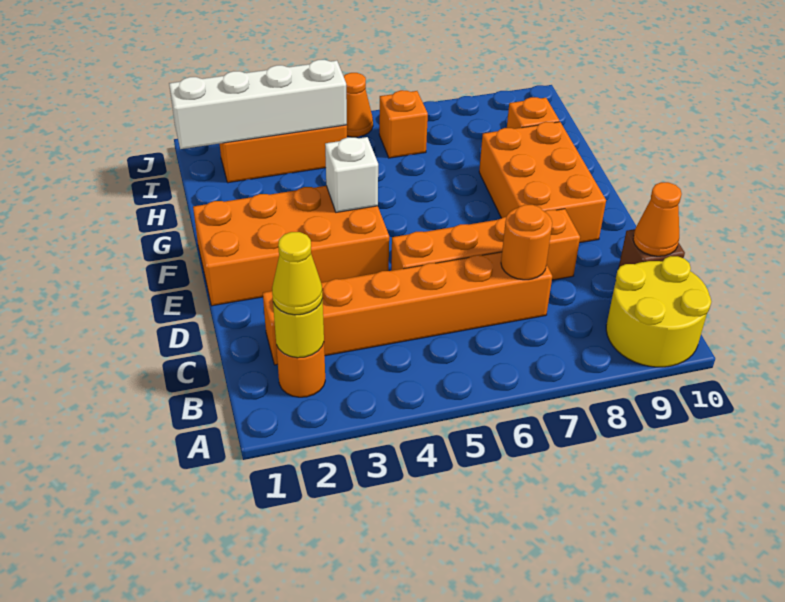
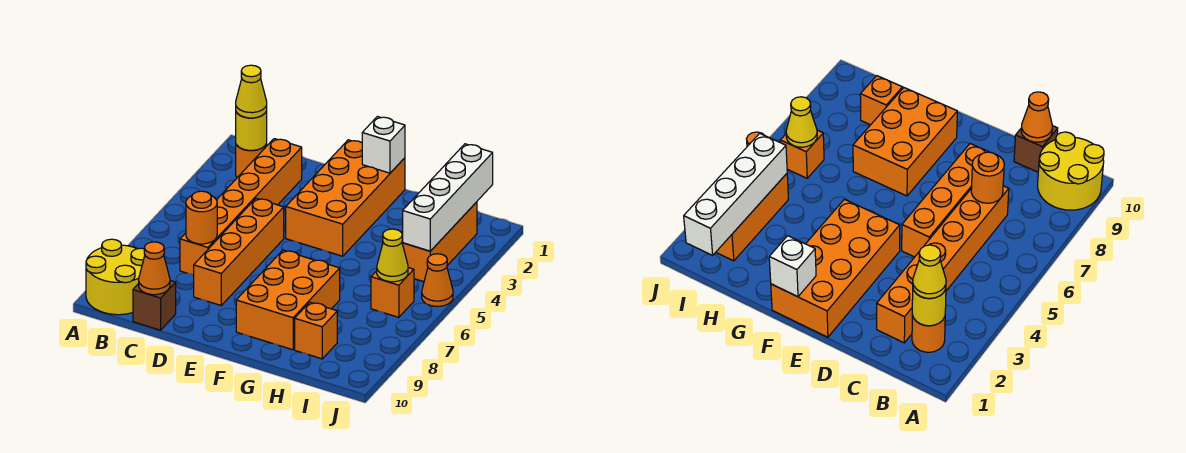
orange brick E8:G9 level 1 -> orange brick F7:G9 level 1
white brick F4 level 2 -> white brick F1 level 2
none -> yellow cone I6 level 2

